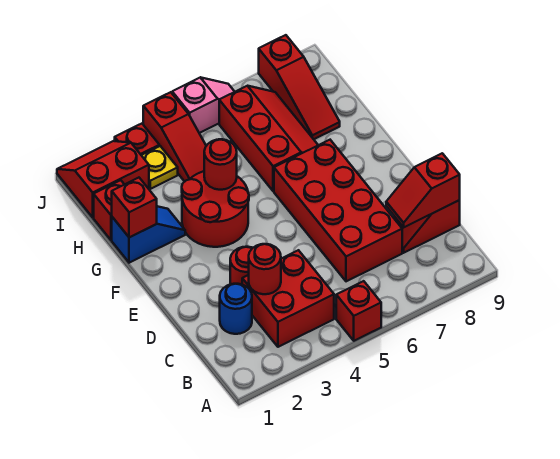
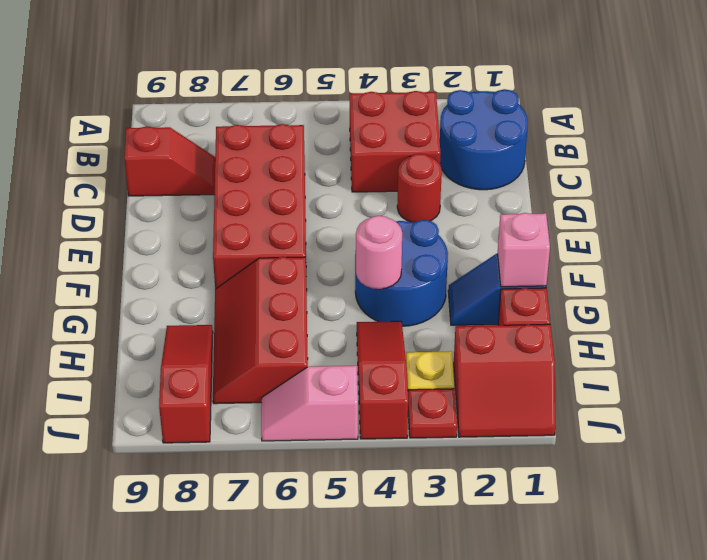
red brick A5 level 1 -> none
blue round brick C2 level 1 -> blue round brick B1:C2 level 1
red round brick C3 level 2 -> none
red slope C8:C9 level 2 top 9 -> none
red round brick F3:G4 level 1 -> blue round brick F3:G4 level 1
red brick G1 level 2 -> pink brick G1 level 2
red round brick G4 level 2 -> pink round brick G4 level 2

